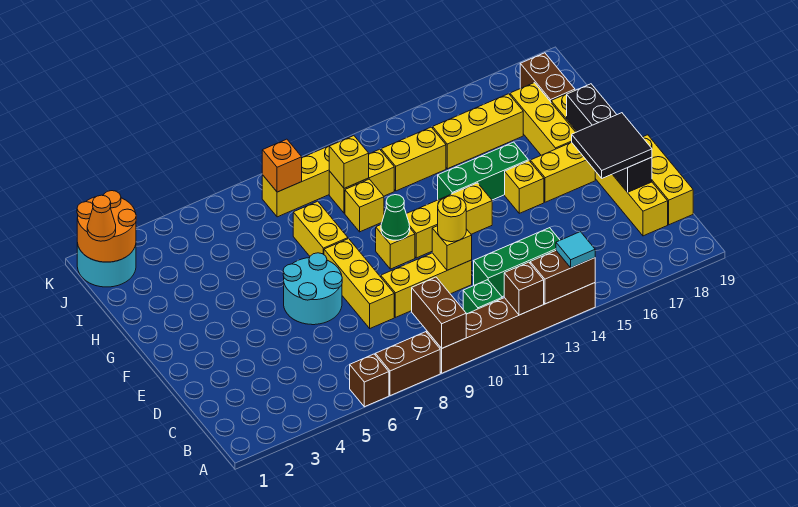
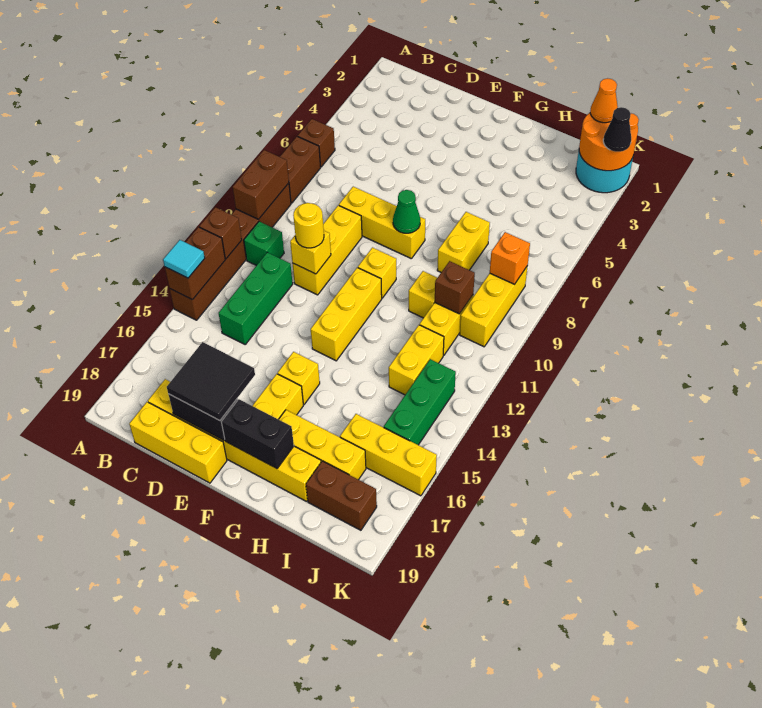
brown brick A9:B9 level 2 -> brown brick A9:A10 level 2
cyan round brick E6:F7 level 1 -> none
green cone F10 level 2 -> green cone F8 level 2
yellow brick G8:H8 level 1 -> yellow brick H7:H8 level 1
green brick G13:G15 level 1 -> green brick J13:J15 level 1
yellow brick I10 level 2 -> brown brick I10 level 2
yellow brick I14:I16 level 1 -> yellow brick I16:K16 level 1
none -> black cone K2 level 3

